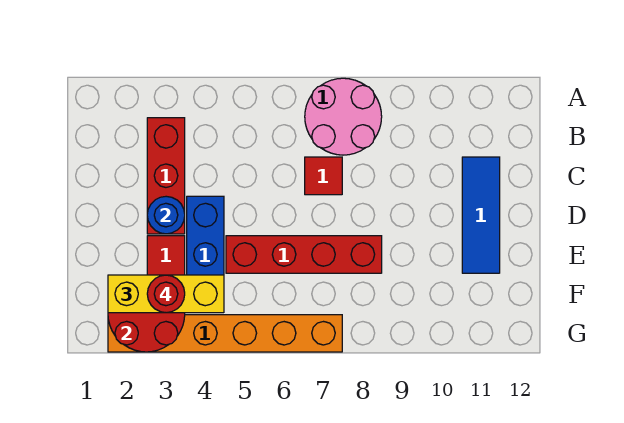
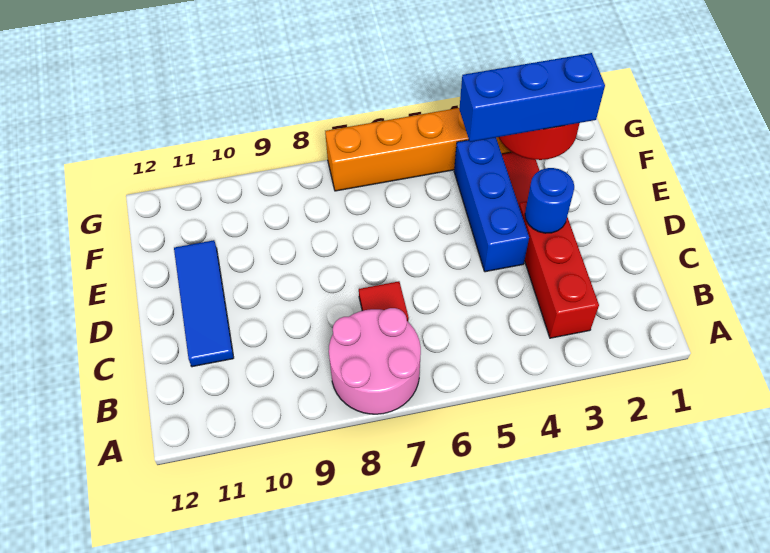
red brick E5:E8 level 1 -> none
yellow brick F2:F4 level 3 -> blue brick F2:F4 level 3
red round brick F3 level 4 -> none

